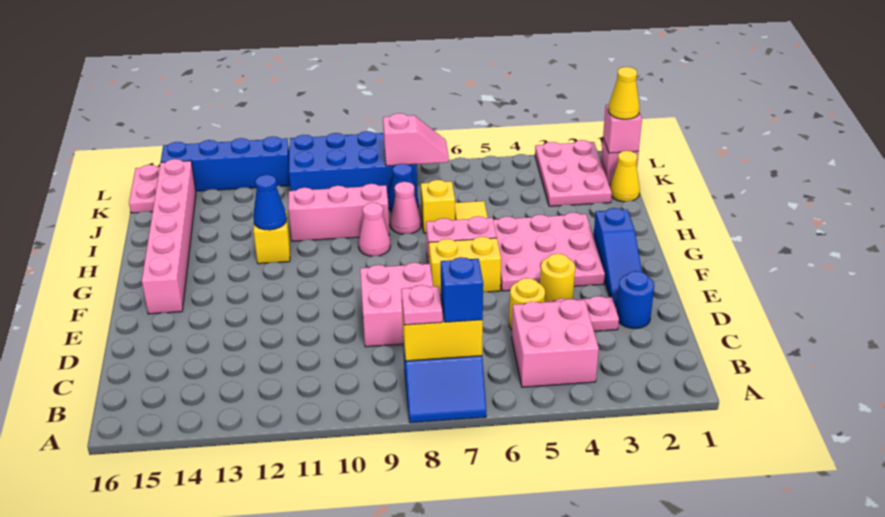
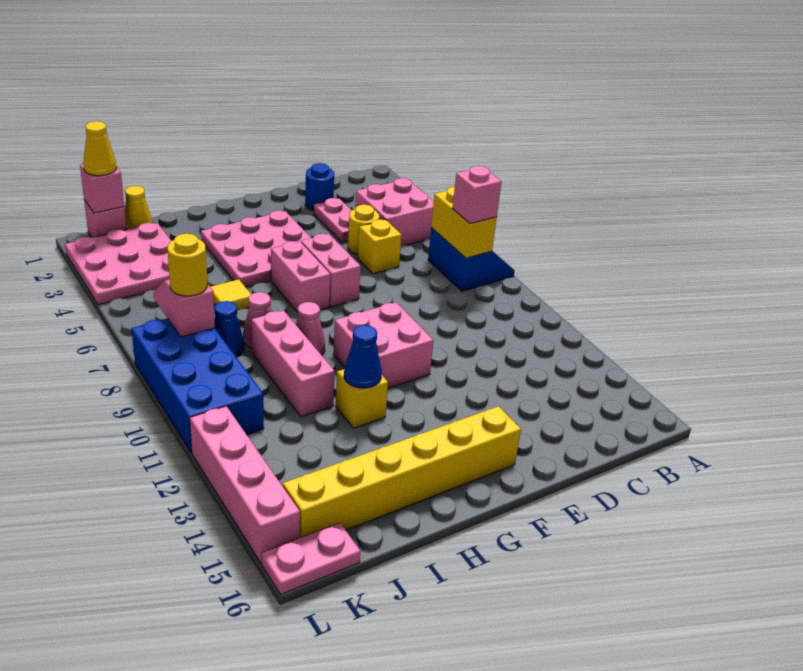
blue brick B7 level 3 -> none
pink plate B8 level 3 -> pink brick B8 level 3
pink brick D8:E9 level 1 -> pink brick F10:G11 level 1
blue slope E2:G2 level 1 top G -> none
yellow round brick E4 level 1 -> yellow round brick K8 level 3
yellow brick F6:F7 level 1 -> pink brick F6:F7 level 1
pink brick F15:K15 level 1 -> yellow brick F15:K15 level 1
yellow brick I7 level 1 -> yellow brick D6 level 1
pink plate J2:L3 level 1 -> pink plate J2:L4 level 1
blue brick L12:L15 level 1 -> pink brick L12:L15 level 1

